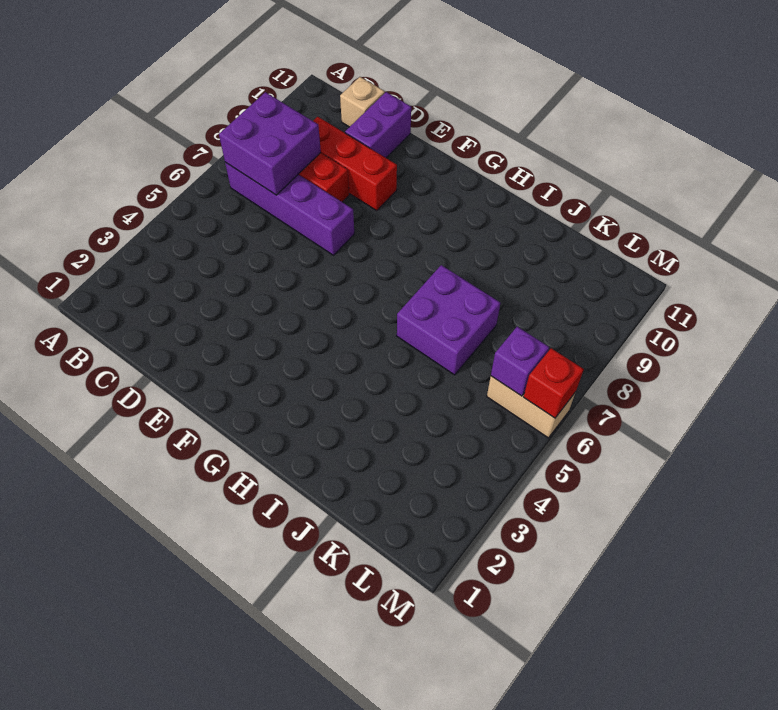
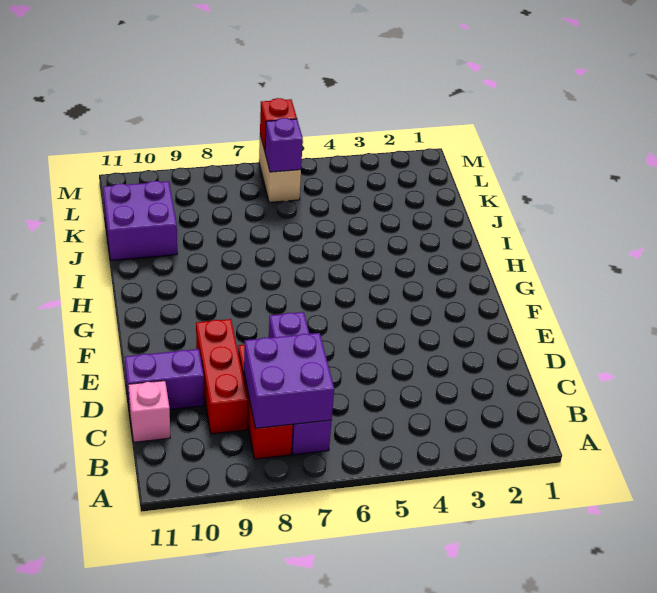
tan brick C11 level 1 -> pink brick C11 level 1
purple brick I6:J7 level 1 -> purple brick J10:K11 level 1

